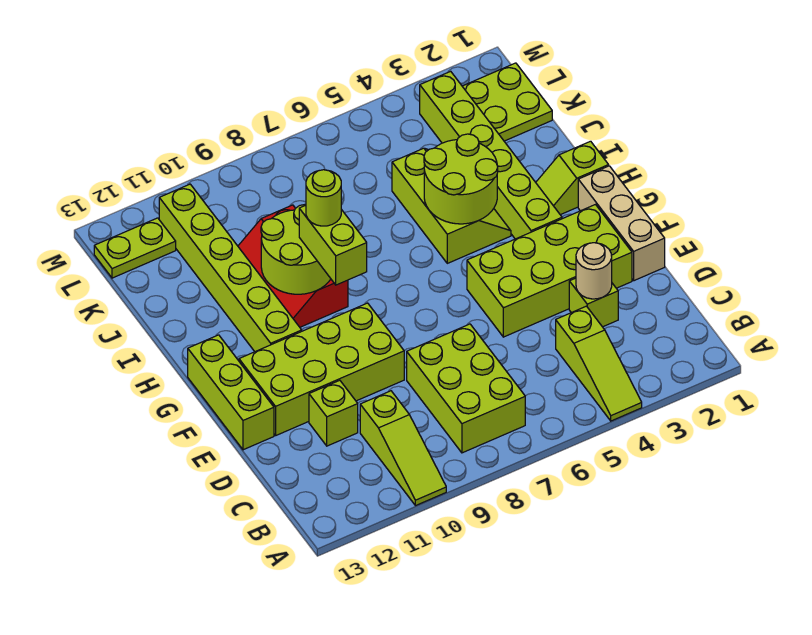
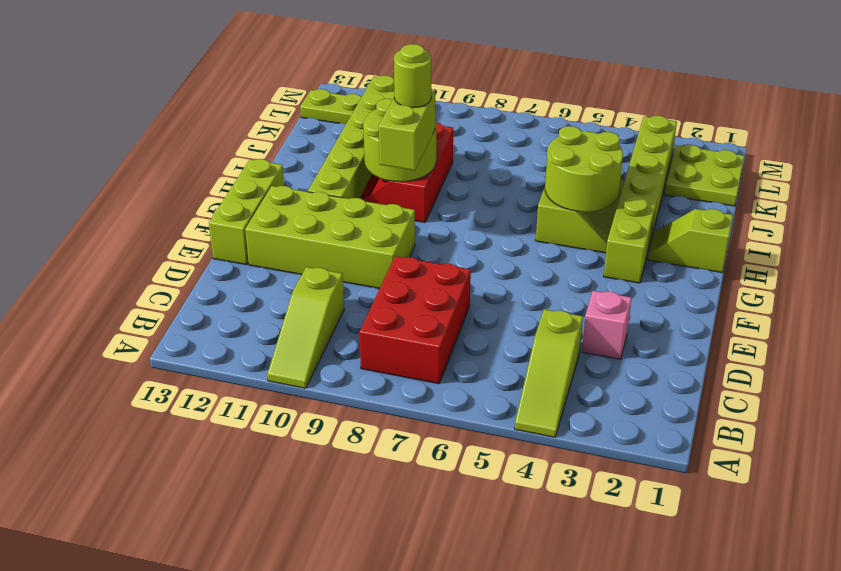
lime brick B7:D8 level 1 -> red brick B7:D8 level 1
lime brick D3 level 1 -> pink brick D3 level 1
tan round brick D3 level 2 -> none
lime brick D11 level 1 -> none
tan brick E1:G1 level 1 -> none
lime brick E2:F5 level 1 -> none

